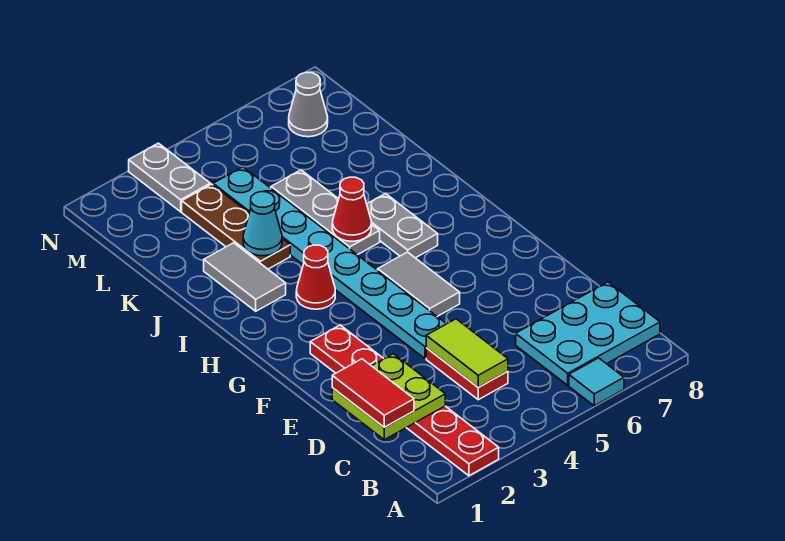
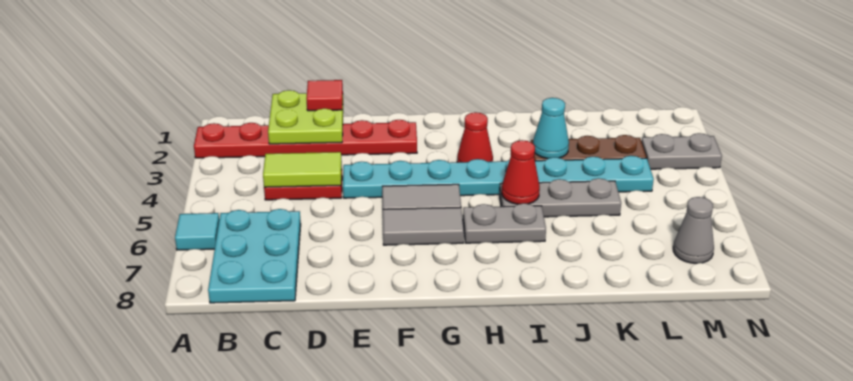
red tile C1:D1 level 3 -> red tile D1 level 3
grey tile I2:J2 level 1 -> grey tile F6:G6 level 1

